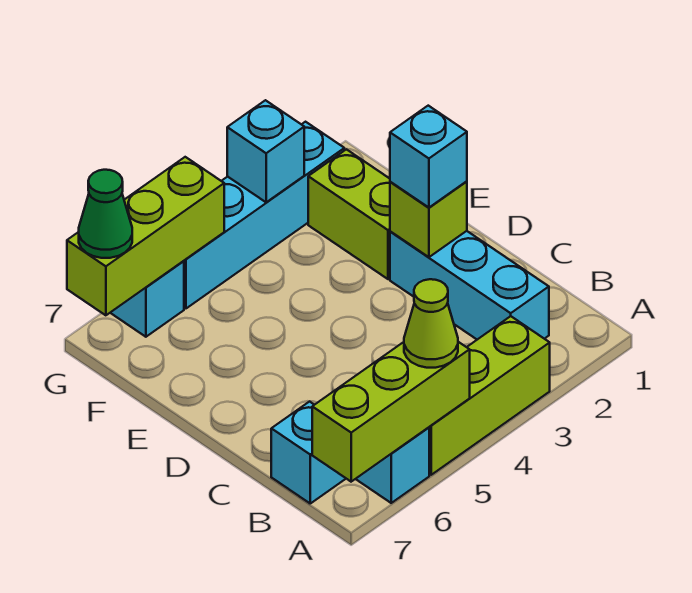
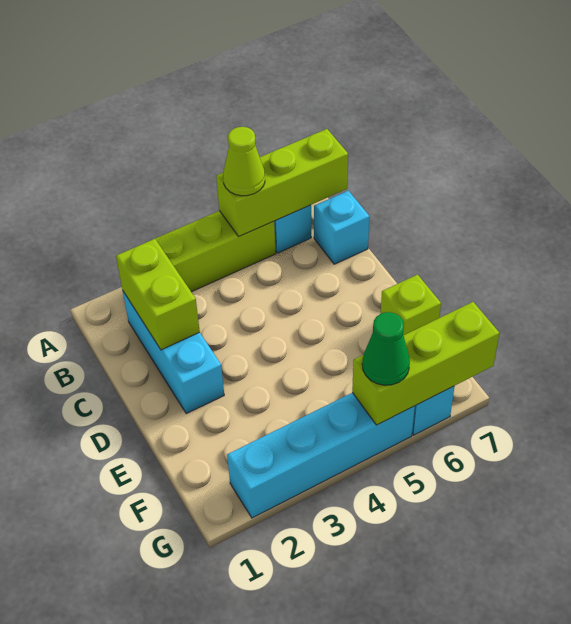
lime brick D2 level 2 -> lime brick E7 level 1
cyan brick D2 level 3 -> none
lime brick E2:F2 level 1 -> lime brick B2:C2 level 2
cyan brick G3 level 2 -> none
green cone G7 level 3 -> green cone G5 level 3

